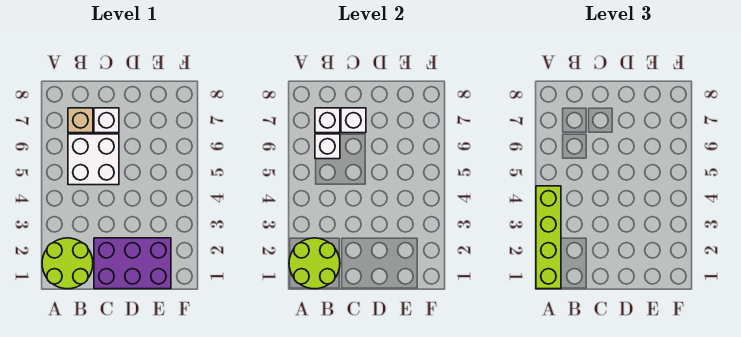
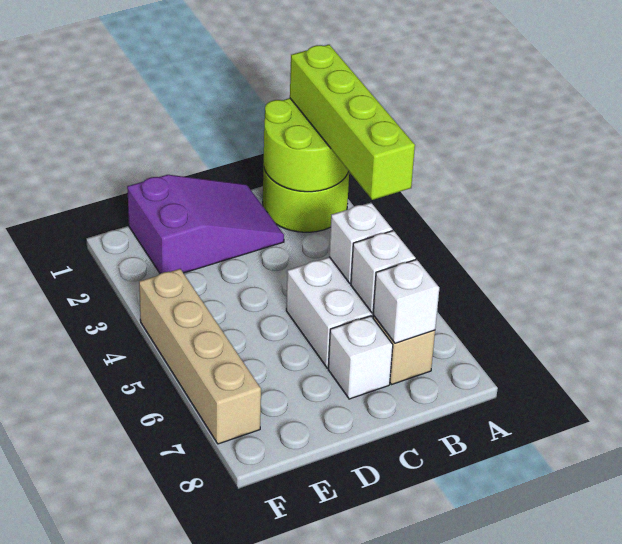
purple brick C1:E2 level 1 -> purple slope C1:E2 level 1 top E
white brick C7 level 2 -> white brick B5 level 2
none -> tan brick F4:F7 level 1

